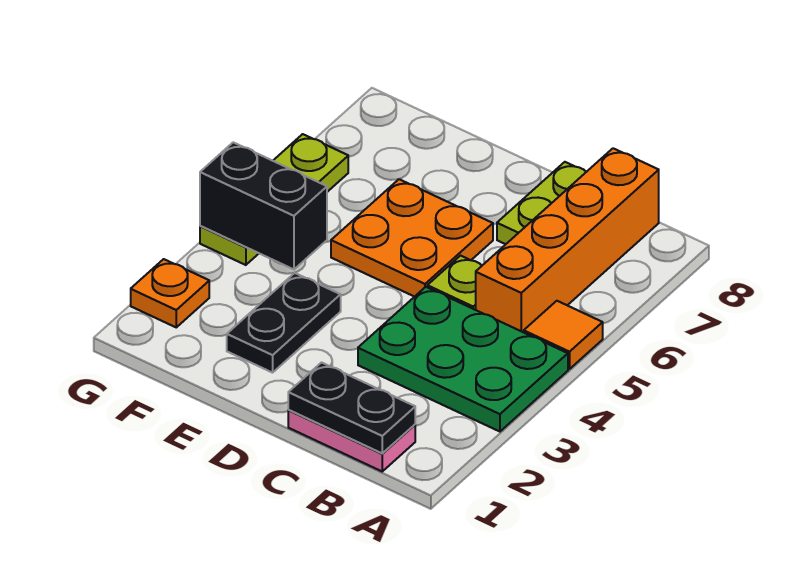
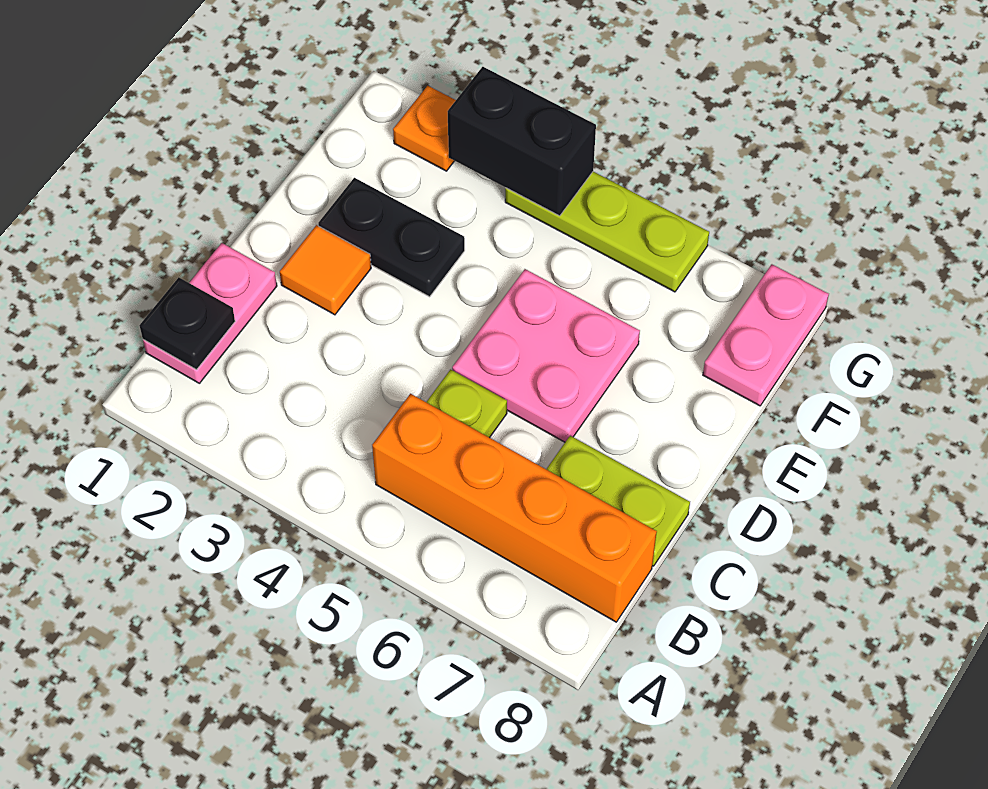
green plate A3:C4 level 1 -> none
orange tile A5 level 1 -> orange tile D2 level 1
black plate B1:C1 level 2 -> black plate B1 level 2
orange plate D5:E6 level 1 -> pink plate D5:E6 level 1
black brick F4:G4 level 2 -> black brick G3:G4 level 2
none -> pink plate F8:G8 level 1

